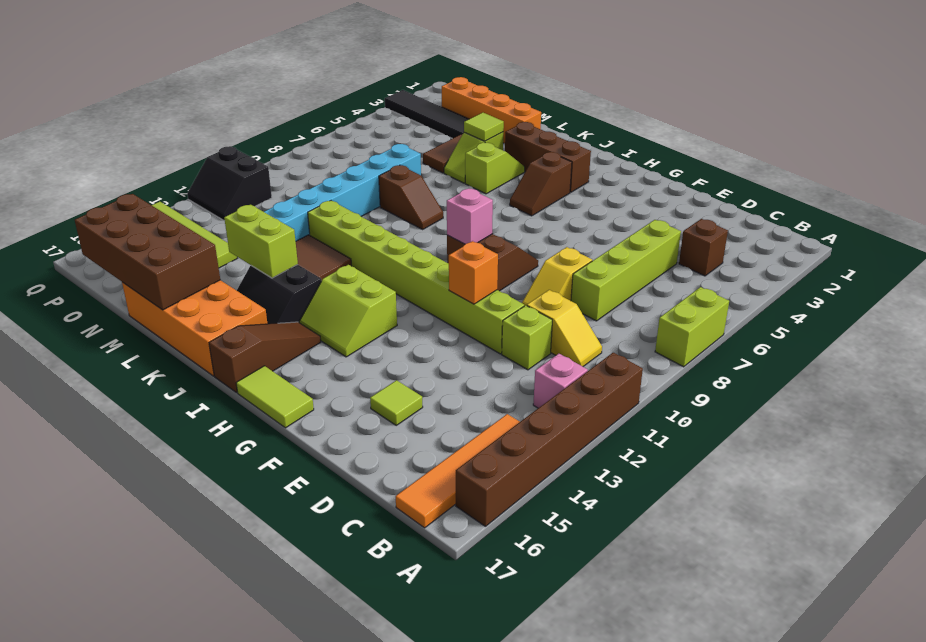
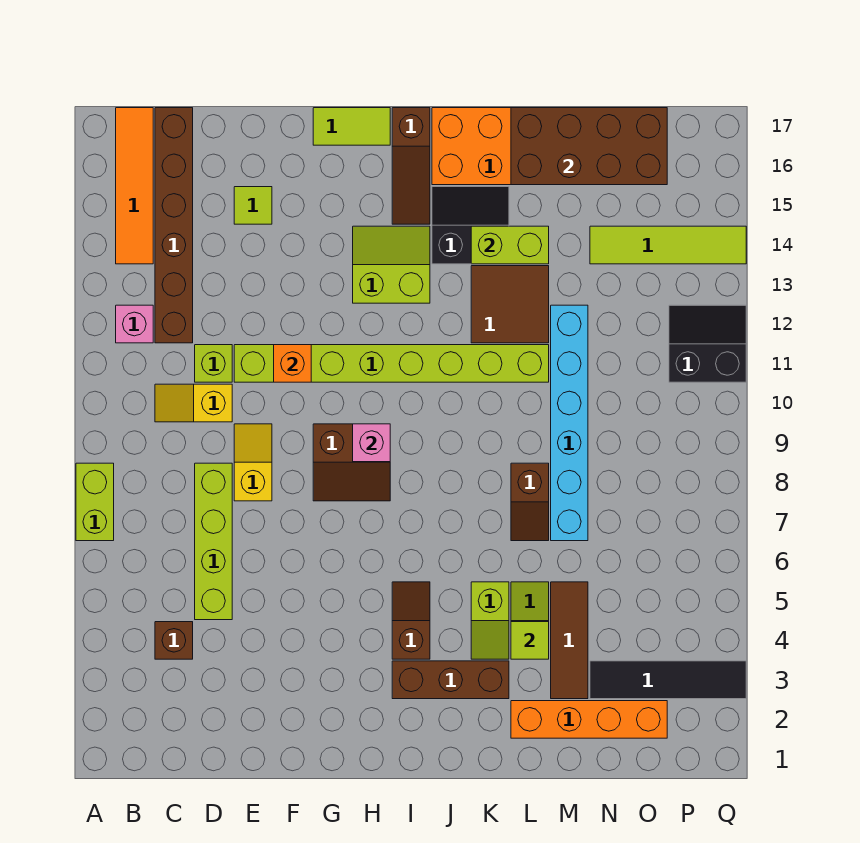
brown brick A11:A16 level 1 -> brown brick C12:C17 level 1
brown slope K8:L8 level 1 top L -> brown slope L7:L8 level 1 top 8

